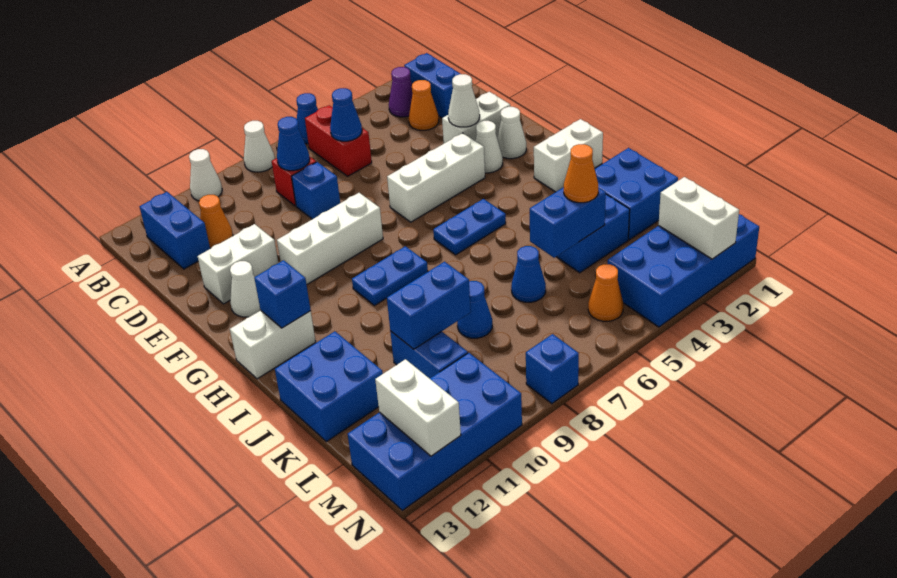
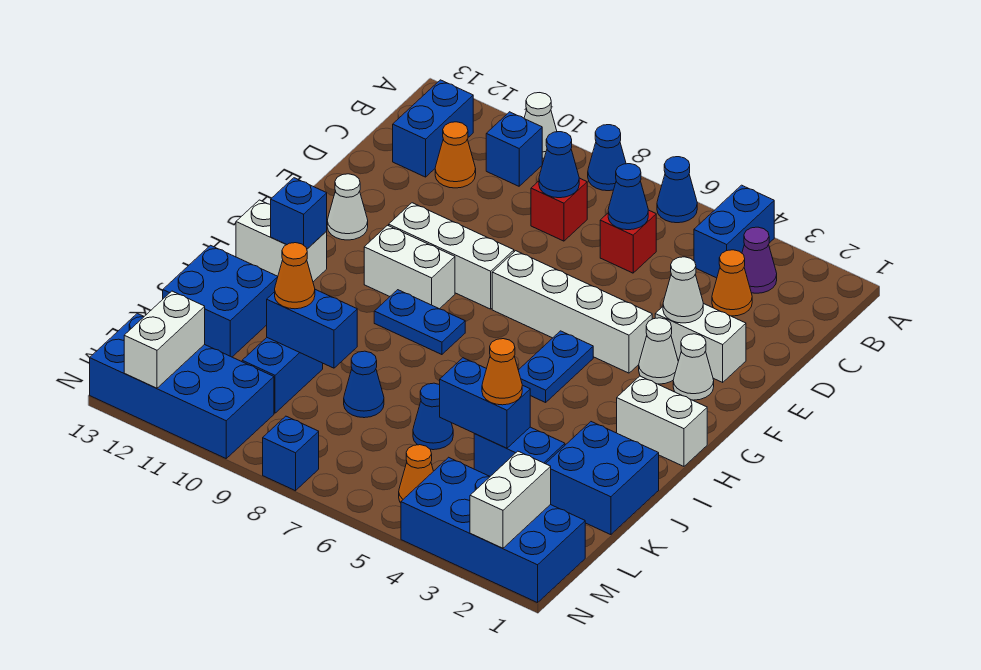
white cone A8 level 1 -> blue cone A8 level 1
blue brick B2:C2 level 1 -> blue brick A4:B4 level 1
red brick B6:C6 level 1 -> red brick C6 level 1
blue brick D8 level 1 -> blue brick B10 level 1
white brick E11:E12 level 1 -> white brick G9:G10 level 1
white brick F4:F6 level 1 -> white brick F4:F7 level 1
blue plate H5:H6 level 1 -> blue plate G5:H5 level 1
none -> orange cone K10 level 3

